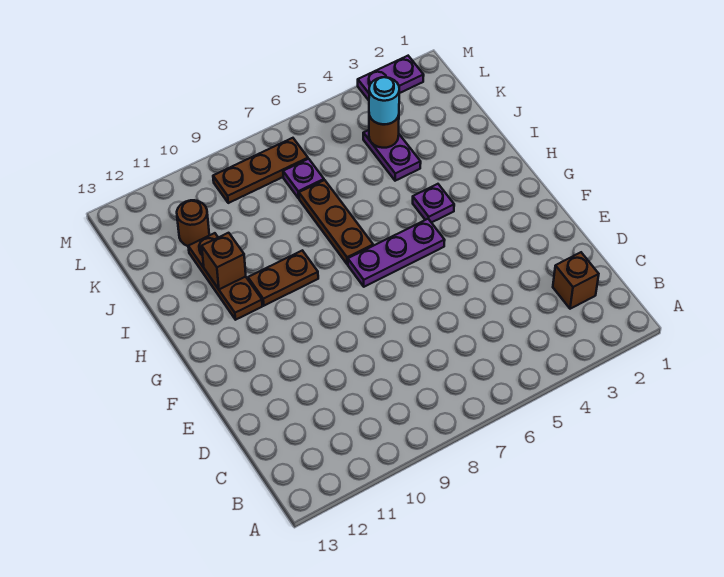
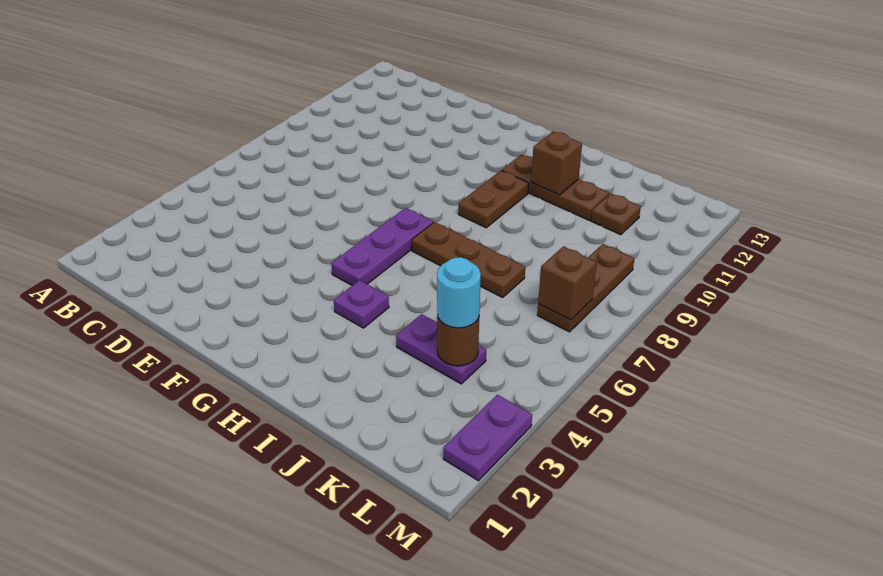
brown brick C2 level 1 -> brown brick L7 level 2
purple plate K7 level 1 -> none
brown round brick K11 level 1 -> brown plate K11 level 1

